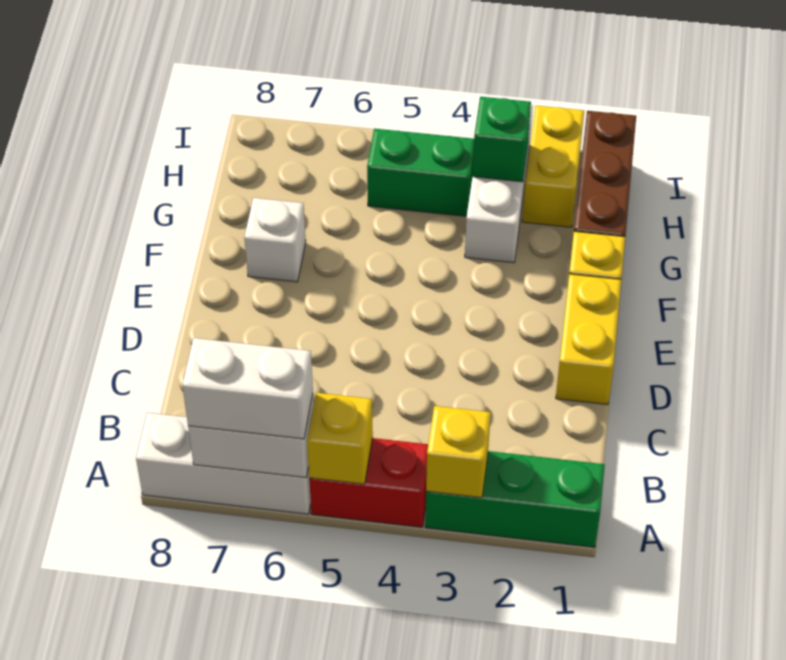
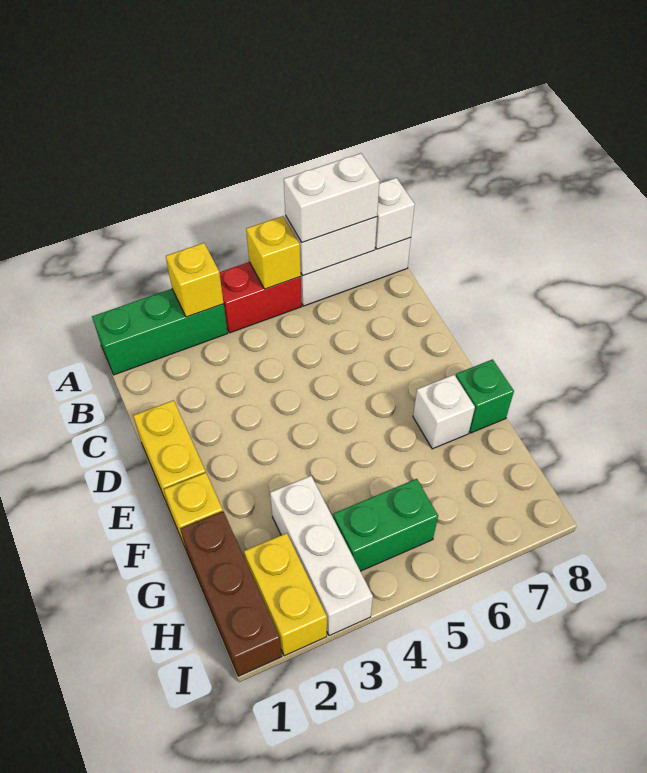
none -> white brick A8 level 2
green brick H3 level 2 -> green brick F8 level 1

